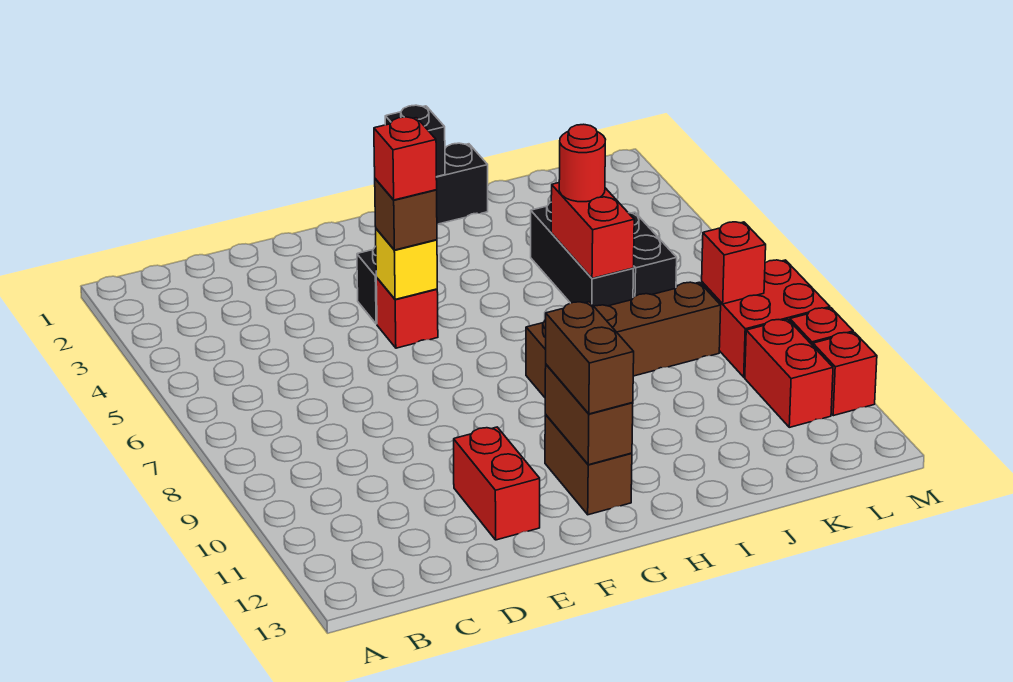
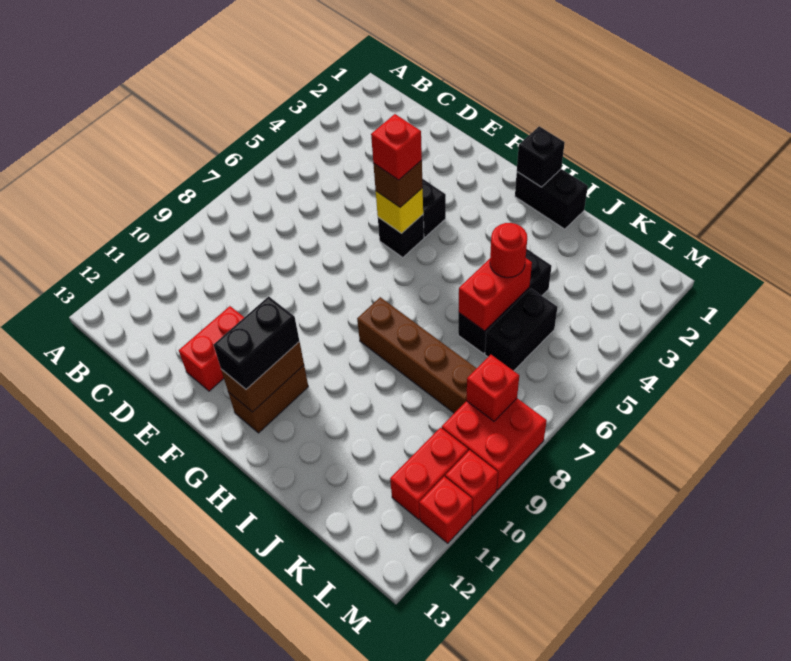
red brick F5 level 1 -> black brick F5 level 1
brown brick G11:G12 level 3 -> black brick G11:G12 level 3

